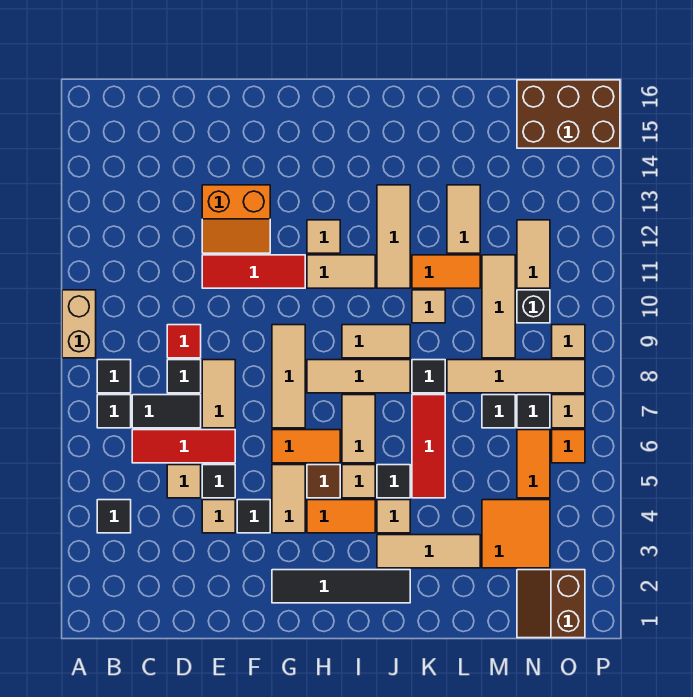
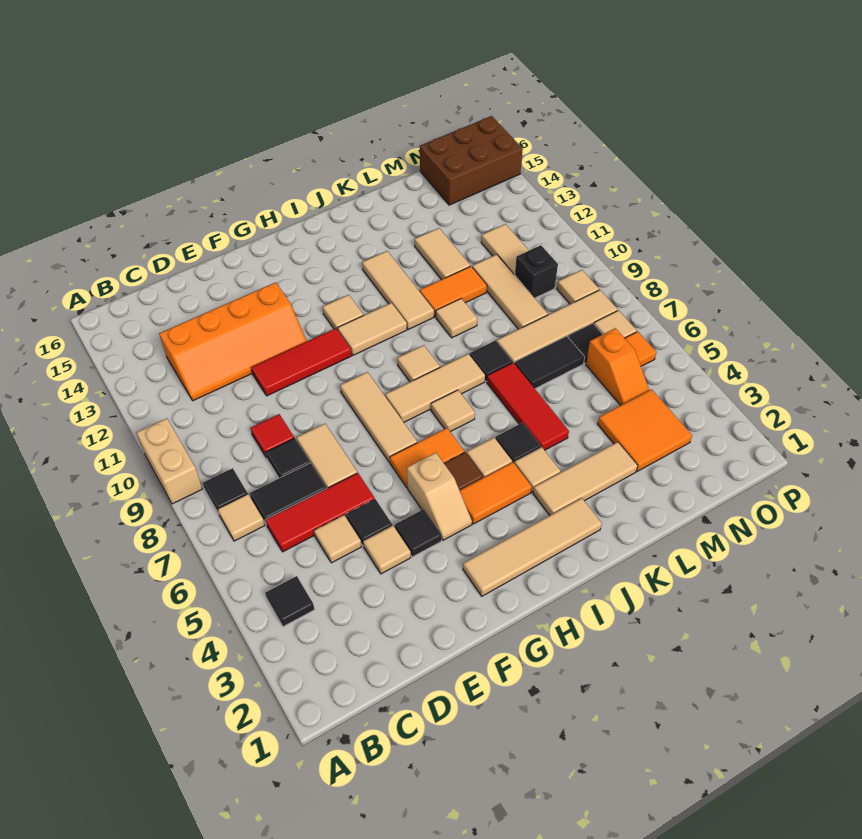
black tile B7 level 1 -> tan tile B7 level 1
orange slope E12:F13 level 1 top 13 -> orange slope C12:F13 level 1 top 13
black tile G2:J2 level 1 -> tan tile G2:J2 level 1
tan tile G4:G5 level 1 -> tan slope G4:G5 level 1 top 5
tan tile I6:I7 level 1 -> tan tile I7 level 1
tan tile I9:J9 level 1 -> tan tile I9 level 1
black tile M7 level 1 -> black tile L7:M7 level 1
brown slope N1:O2 level 1 top O -> none
orange tile N5:N6 level 1 -> orange slope N5:N6 level 1 top 6

